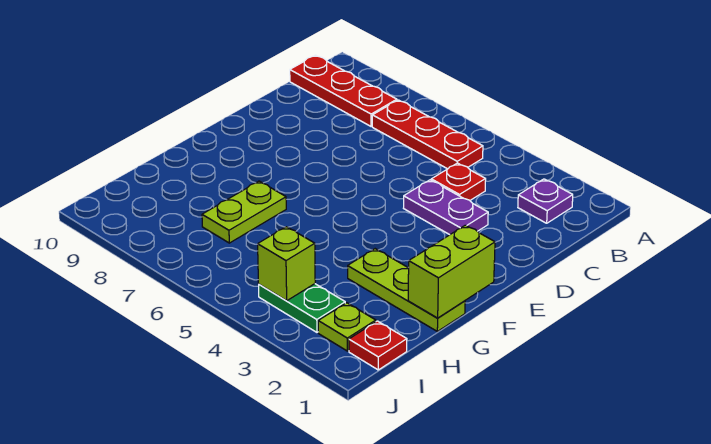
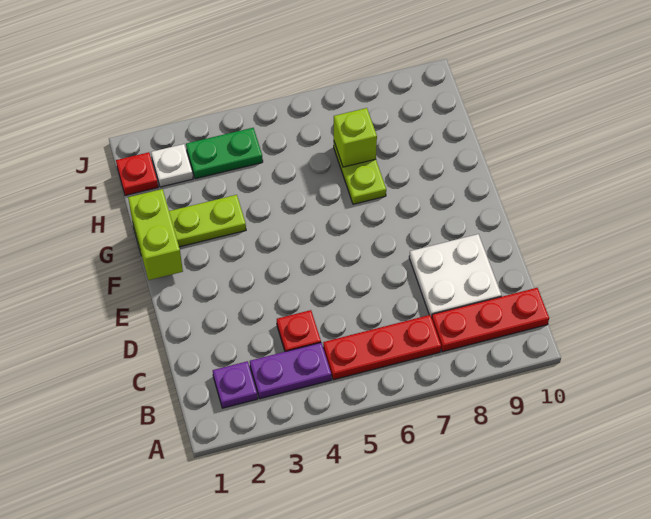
none -> white plate C8:D9 level 1
purple plate D3:D4 level 1 -> purple plate B3:B4 level 1
lime plate I2 level 1 -> white plate I2 level 1
lime brick I4 level 2 -> lime brick H7 level 2

